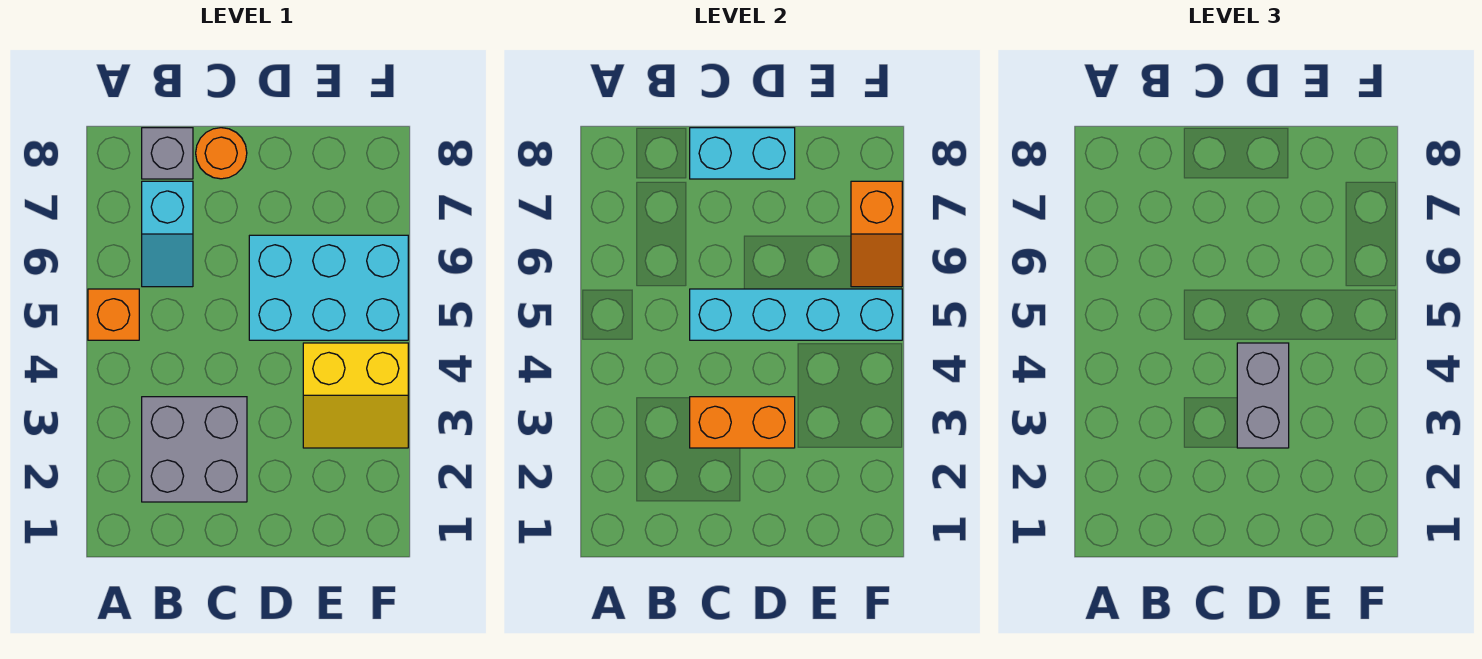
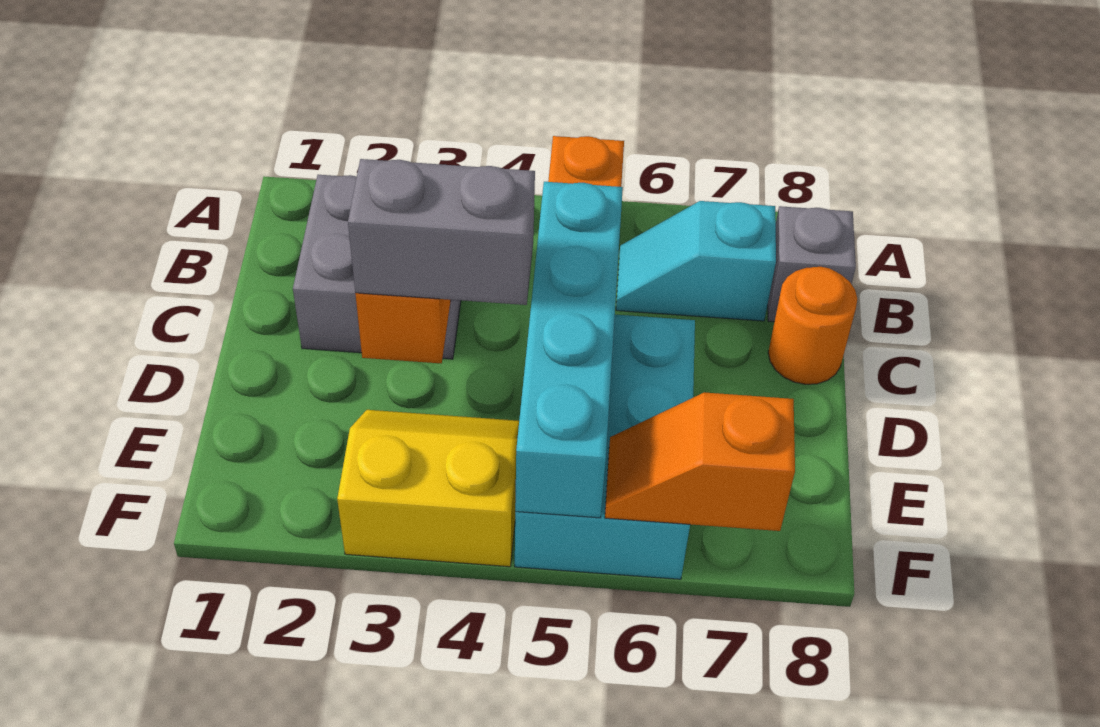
cyan brick C8:D8 level 2 -> none
yellow slope E3:F4 level 1 top 4 -> yellow slope E3:F4 level 1 top F

